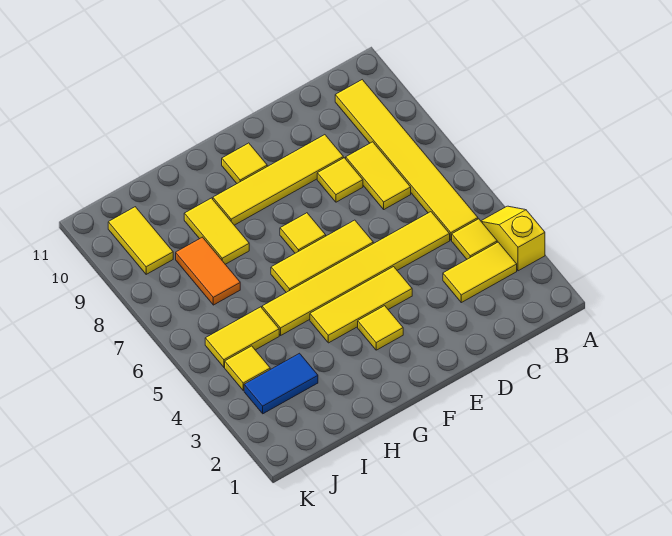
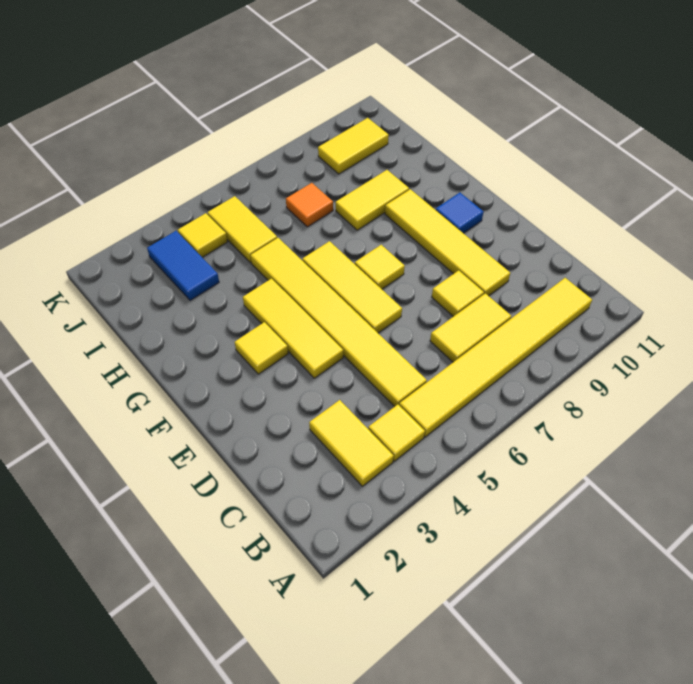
yellow slope A3:A4 level 1 top 3 -> none
yellow tile F10 level 1 -> blue tile F10 level 1
orange tile I7:I8 level 1 -> orange tile I7 level 1

